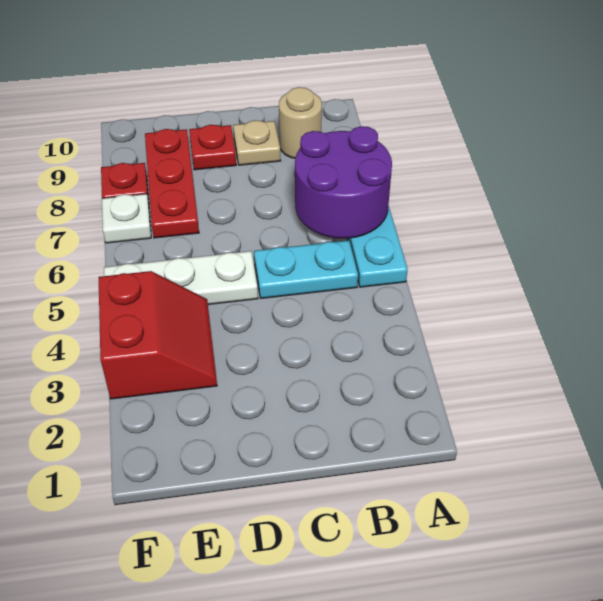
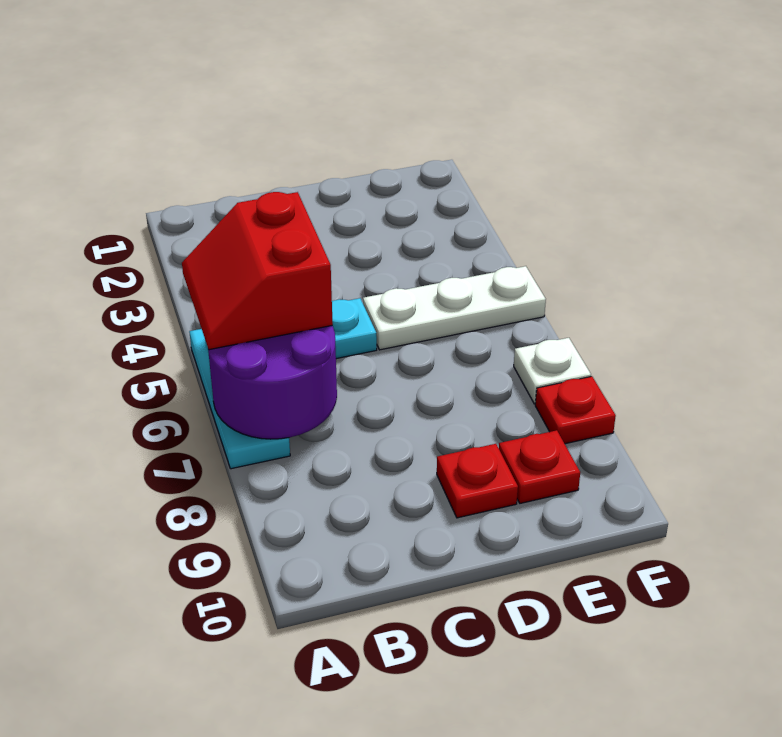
tan round brick B9 level 1 -> none
tan plate C9 level 1 -> none
red slope E3:F4 level 1 top F -> red slope A5:B6 level 3 top B
red plate E7:E9 level 1 -> red plate E9 level 1

